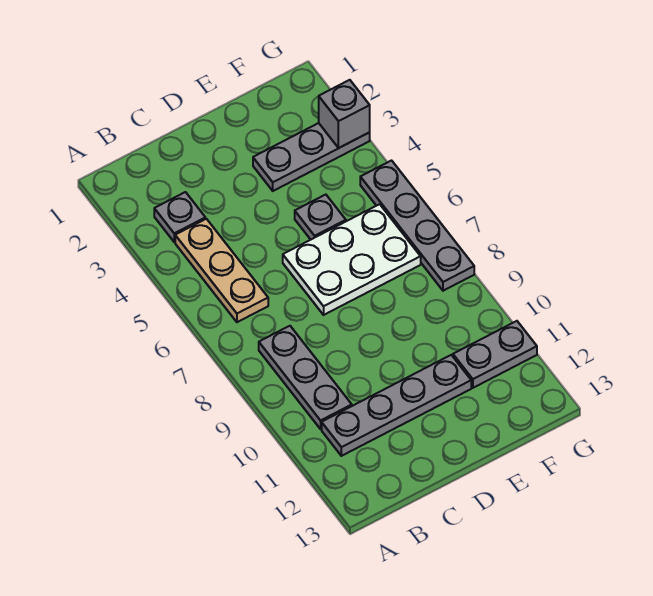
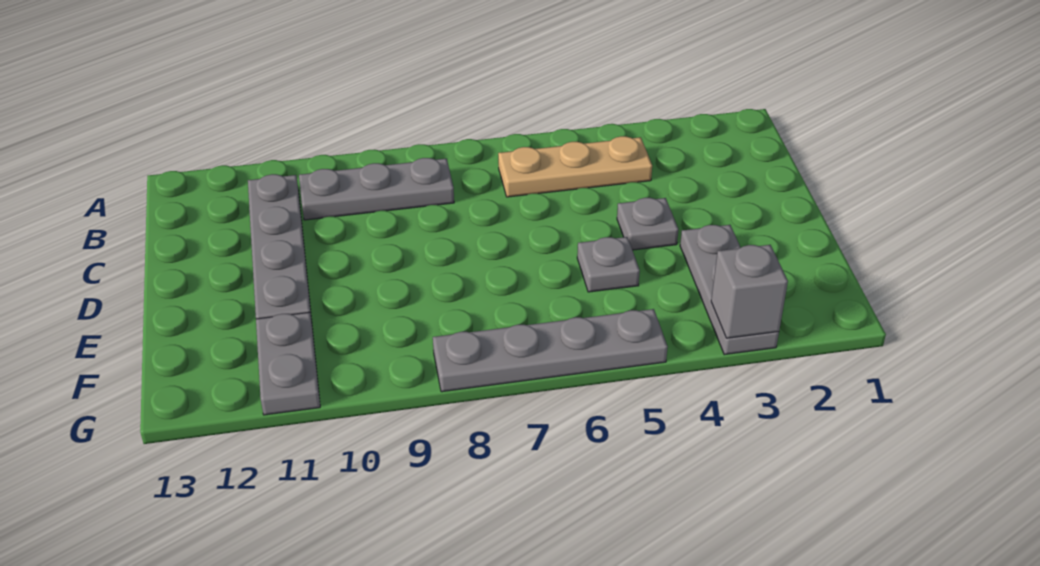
grey plate B3 level 1 -> grey plate D4 level 1
white plate D6:F7 level 1 -> none

